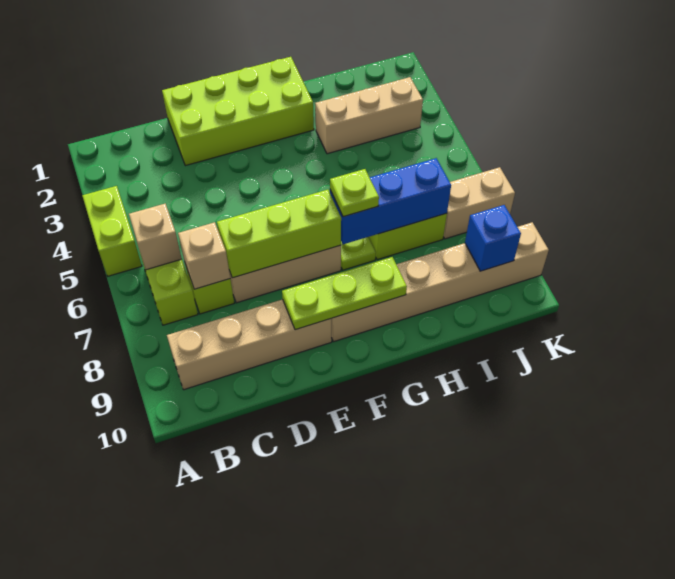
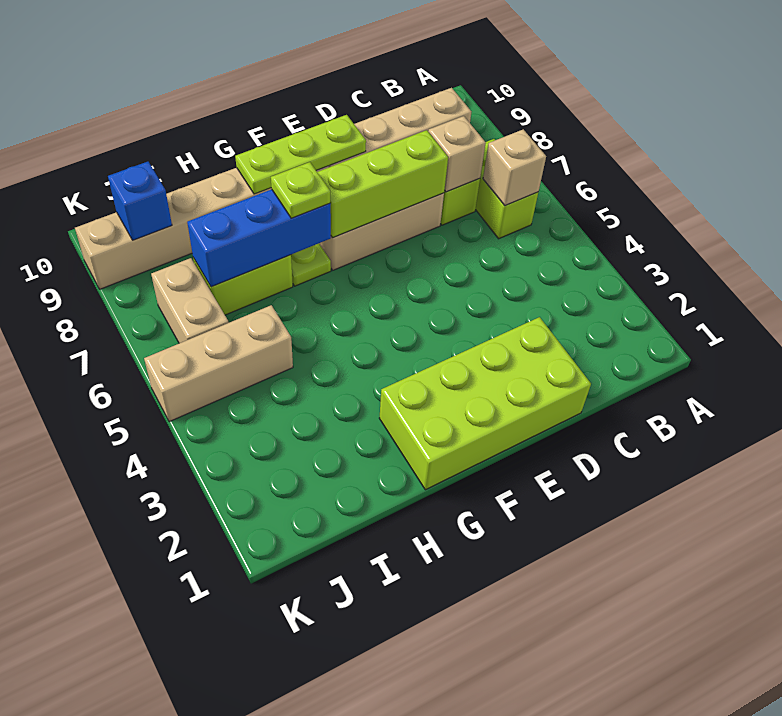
lime brick A4:A5 level 1 -> none
tan brick H3:J3 level 1 -> tan brick I5:K5 level 1
tan brick J7:K7 level 1 -> tan brick J6:J7 level 1

